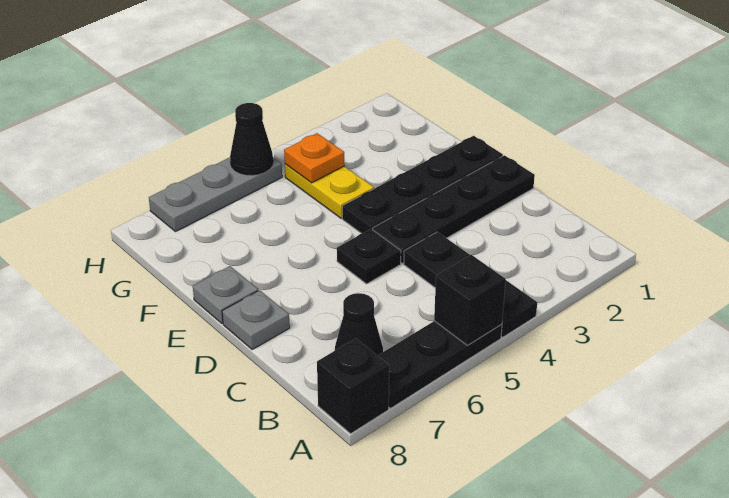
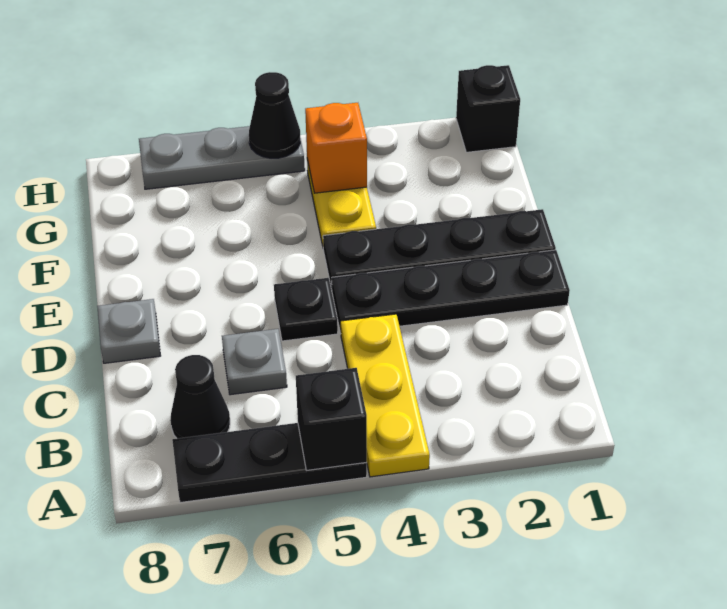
black plate A4:C4 level 1 -> yellow plate A4:C4 level 1
black brick A8 level 1 -> black brick H1 level 1
grey plate E8 level 1 -> grey plate C6 level 1
orange plate G4 level 2 -> orange brick G4 level 2

